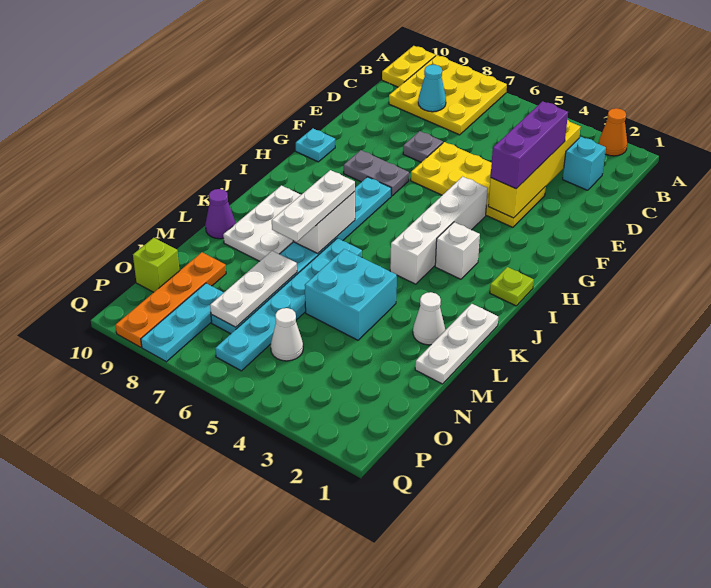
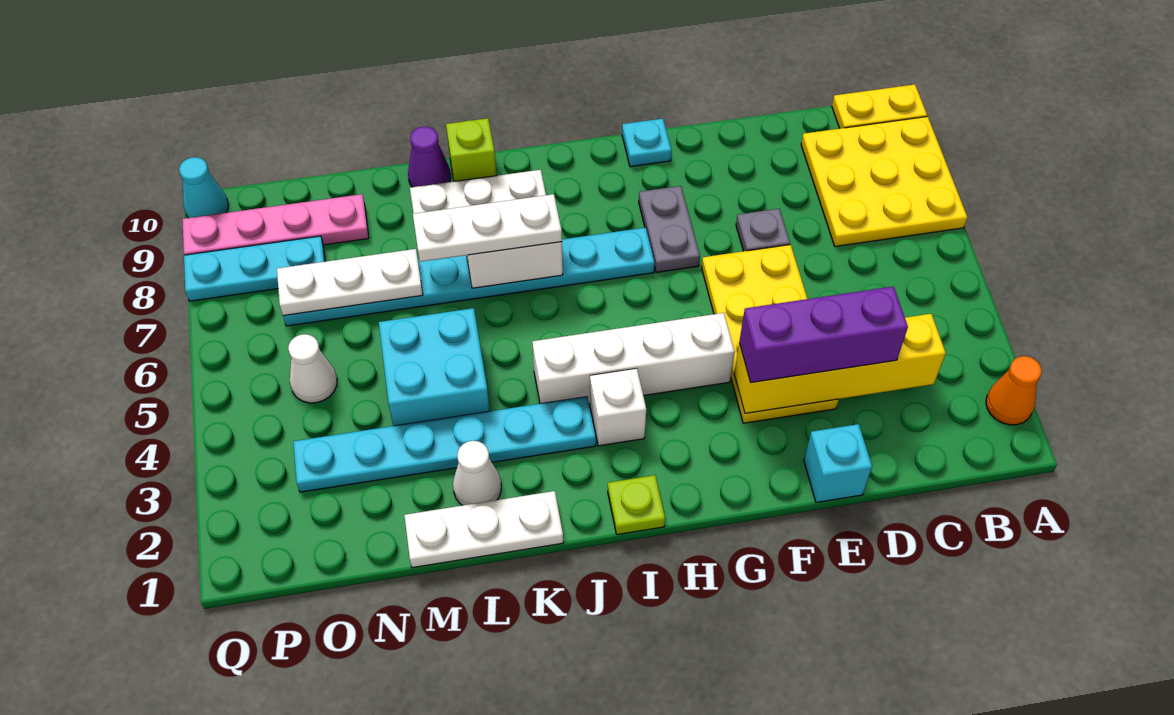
cyan brick C2 level 1 -> cyan brick E1 level 1
cyan cone C8 level 2 -> cyan cone Q10 level 1
cyan plate K6:P6 level 1 -> cyan plate J3:O3 level 1
orange plate N9:Q9 level 1 -> pink plate N9:Q9 level 1
lime brick O10 level 1 -> lime brick K10 level 1

